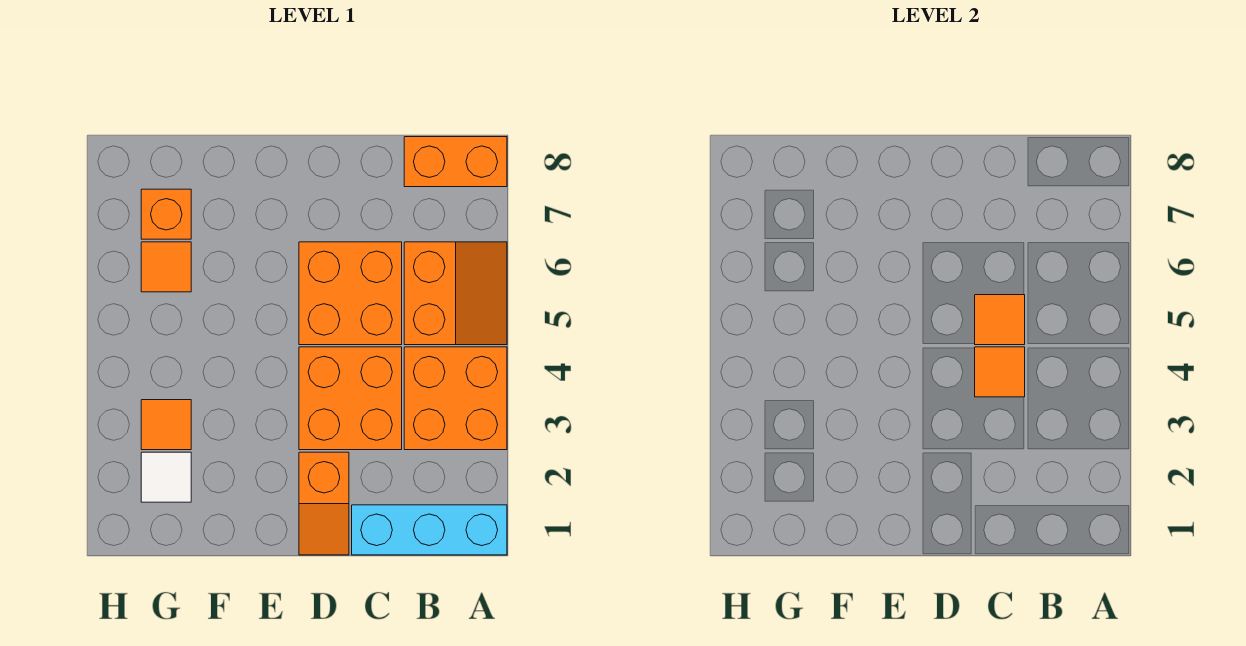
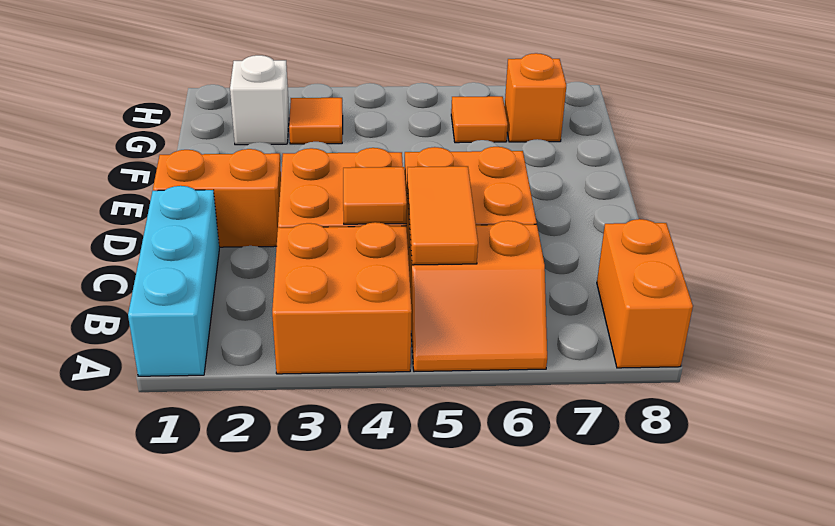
orange tile C5 level 2 -> orange tile B5:C5 level 2
orange slope D1:D2 level 1 top 2 -> orange brick D1:D2 level 1
white tile G2 level 1 -> white brick G2 level 1

